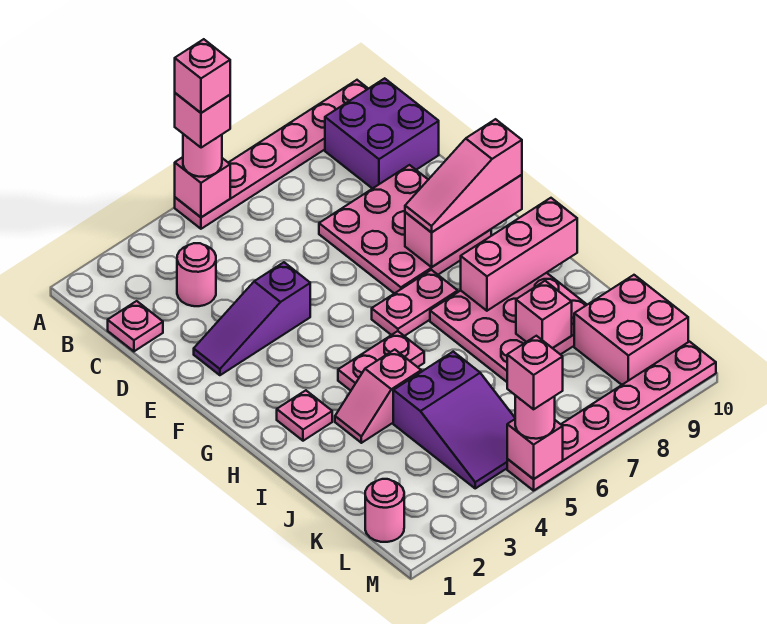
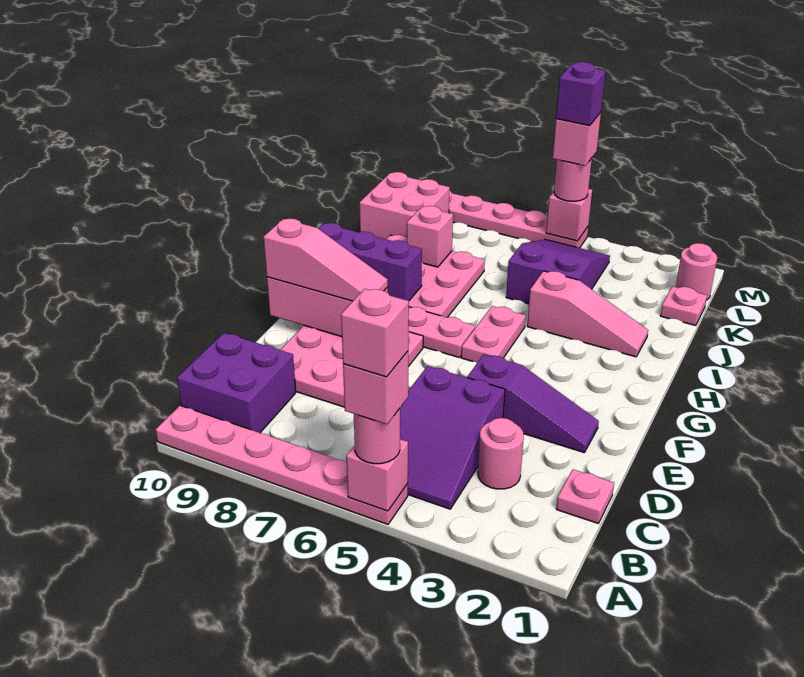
none -> purple slope B4:D5 level 1 top D
pink plate H2 level 1 -> pink plate K1 level 1
pink plate H4:H5 level 1 -> pink plate G5:H5 level 1
pink brick H8:H10 level 2 -> purple brick H8:H10 level 2
pink slope I3:I4 level 1 top 4 -> pink slope I2:I4 level 1 top 4
none -> purple brick M5 level 5

